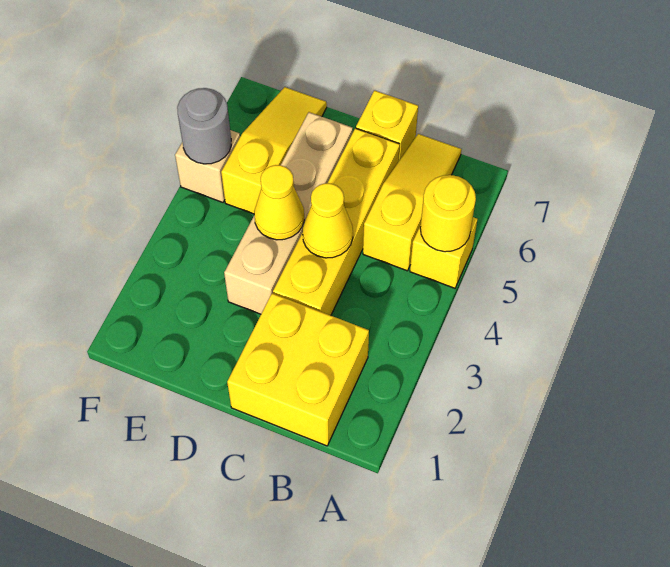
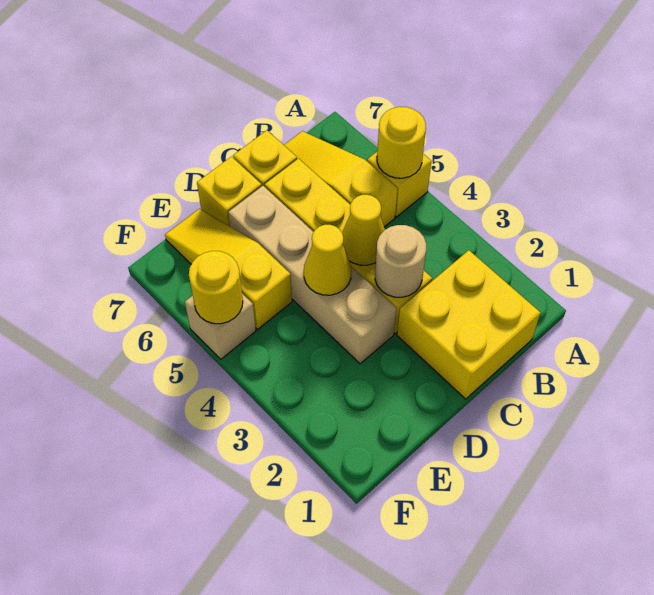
none -> tan round brick C3 level 2
none -> yellow brick D7 level 1
grey round brick F5 level 2 -> yellow round brick F5 level 2

